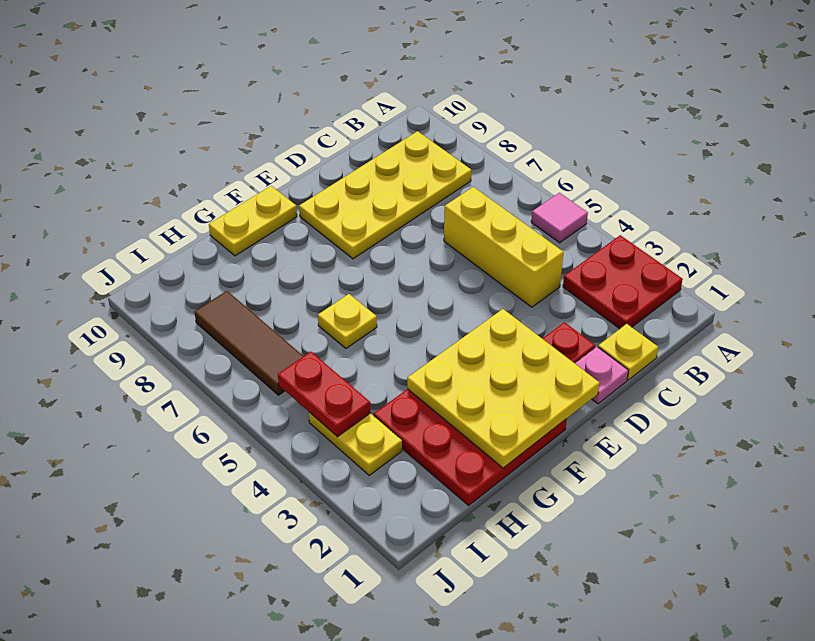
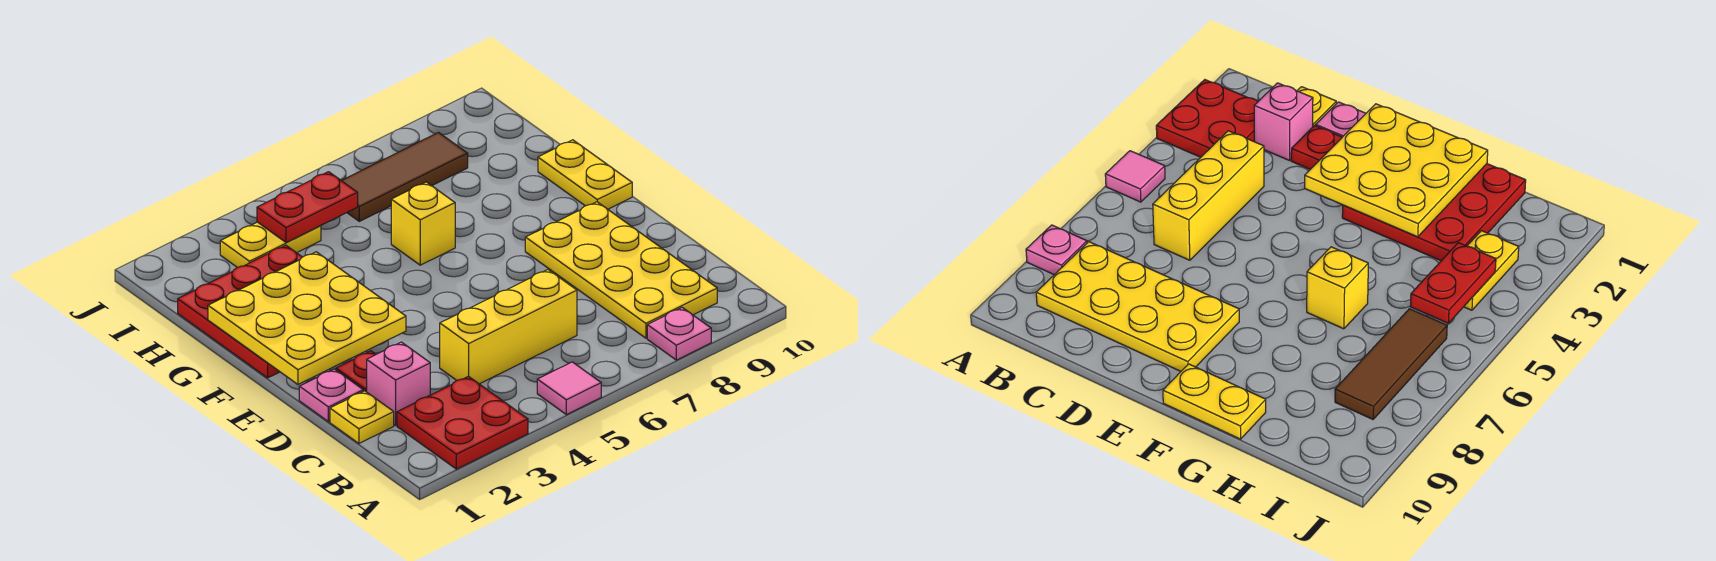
none -> pink plate A8 level 1
none -> pink brick C2 level 1
yellow plate G6 level 1 -> yellow brick G6 level 1

